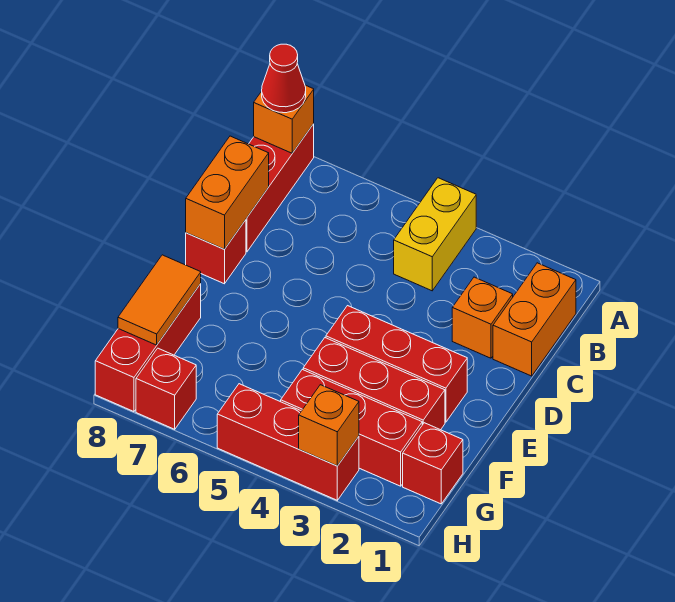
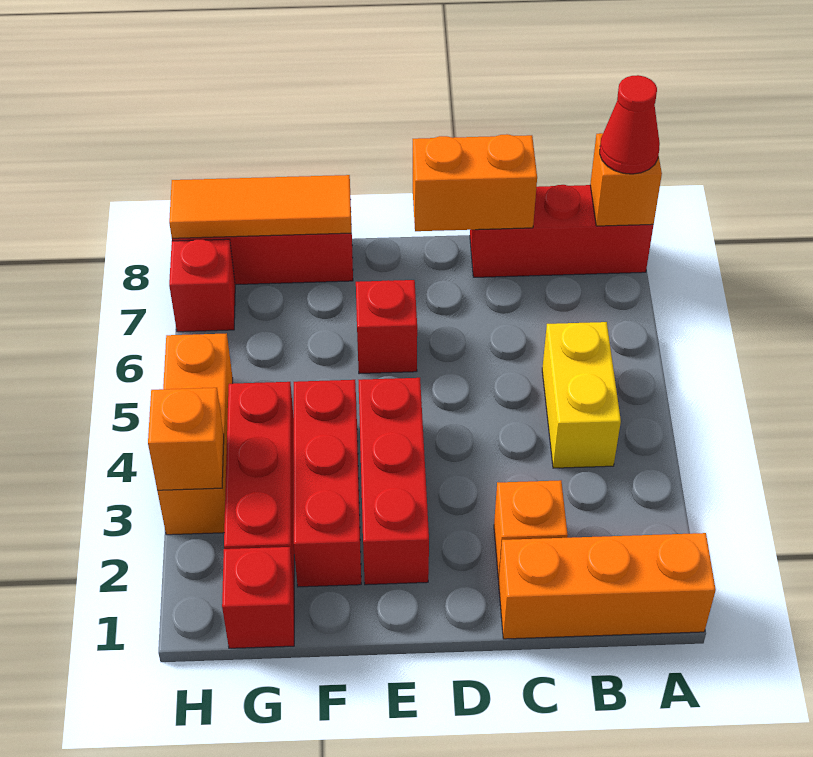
yellow brick A4:B4 level 1 -> yellow brick B4:B5 level 1
orange brick B1:C1 level 1 -> orange brick A1:C1 level 1
red brick D8 level 1 -> red brick E6 level 1
orange tile F8:G8 level 2 -> orange tile F8:H8 level 2
red brick H3:H5 level 1 -> orange brick H3:H5 level 1

